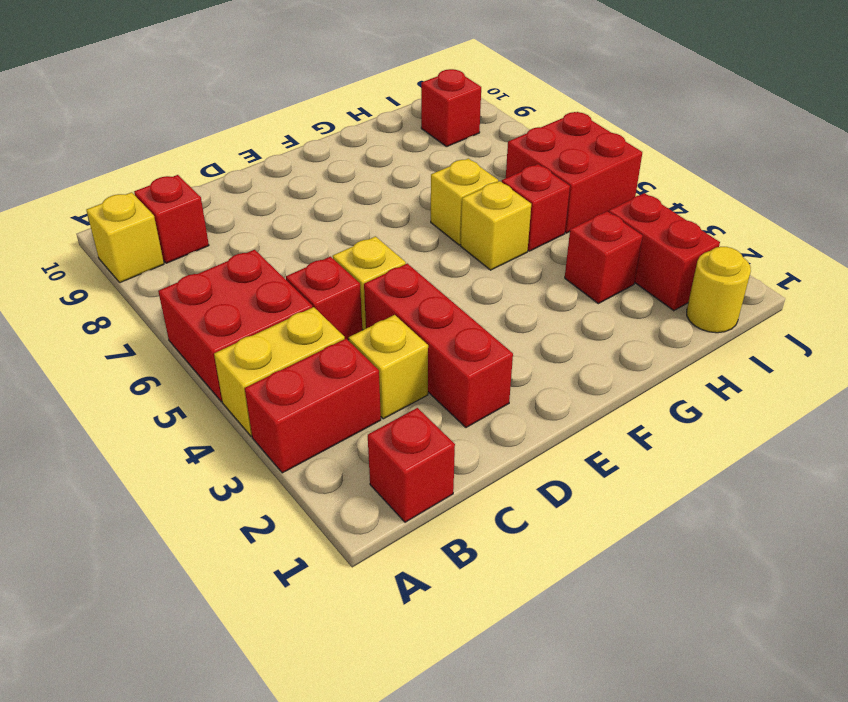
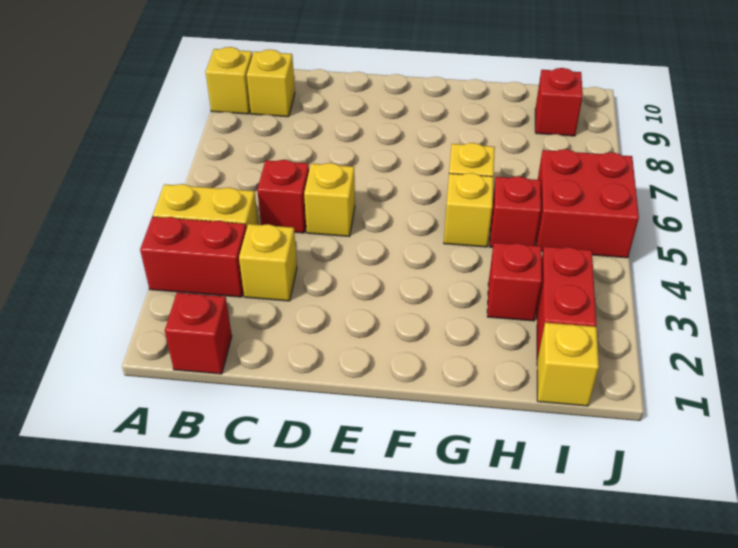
red brick A5:B6 level 1 -> none
red brick B9 level 1 -> yellow brick B9 level 1
red brick D2:D4 level 1 -> none
yellow round brick I1 level 1 -> yellow brick I1 level 1

